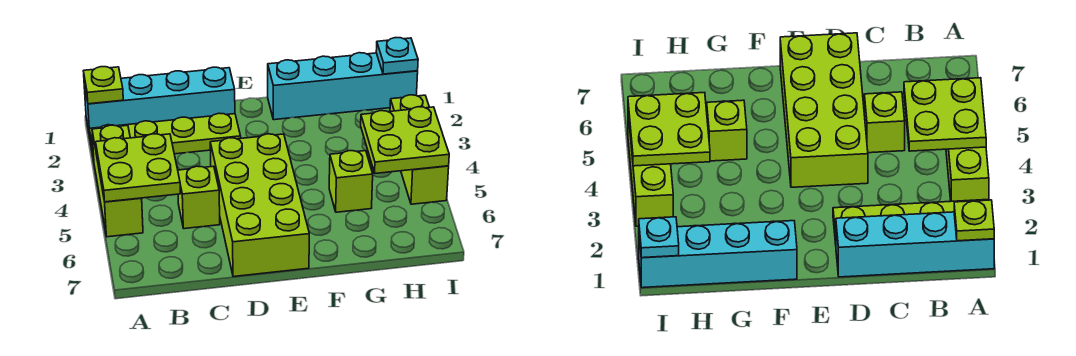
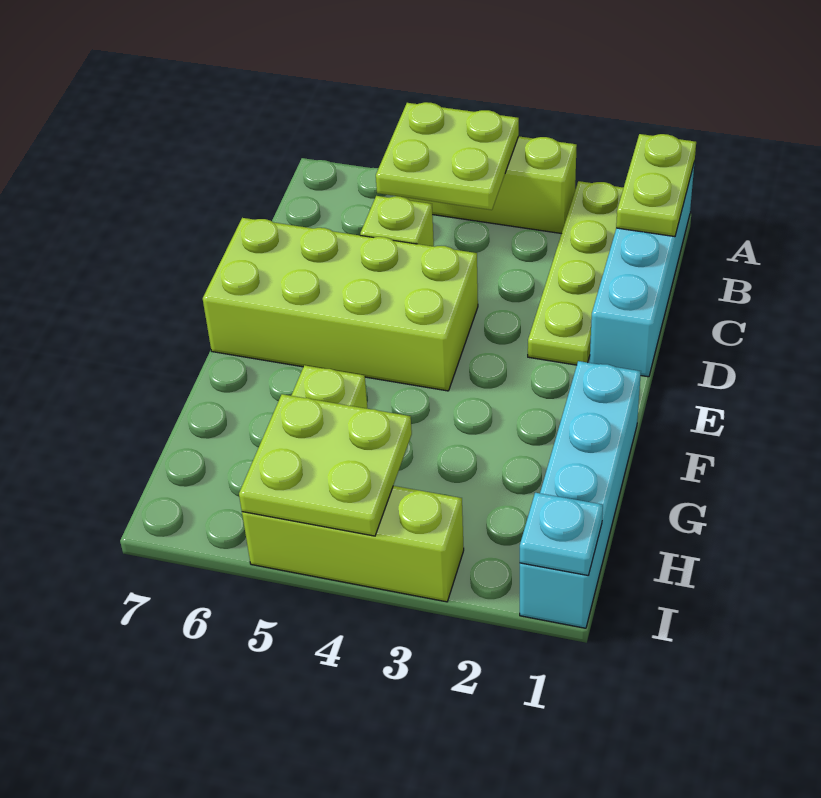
lime plate A1 level 2 -> lime plate A1:B1 level 2

